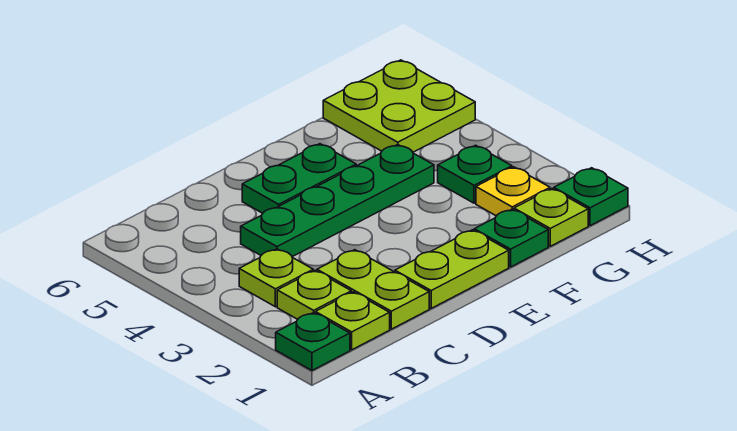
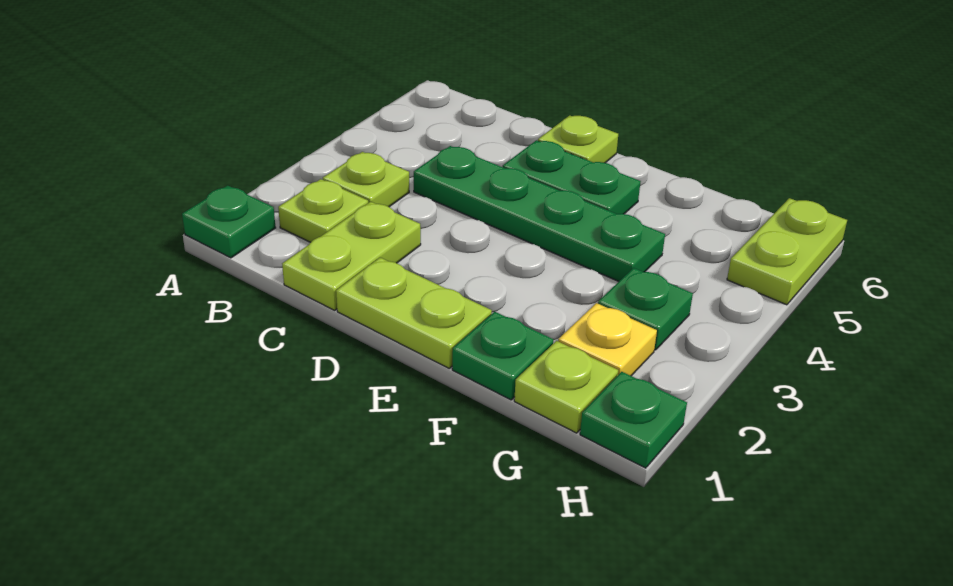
lime plate B1 level 1 -> lime plate D6 level 1
lime plate G5:H6 level 1 -> lime plate H5:H6 level 1

